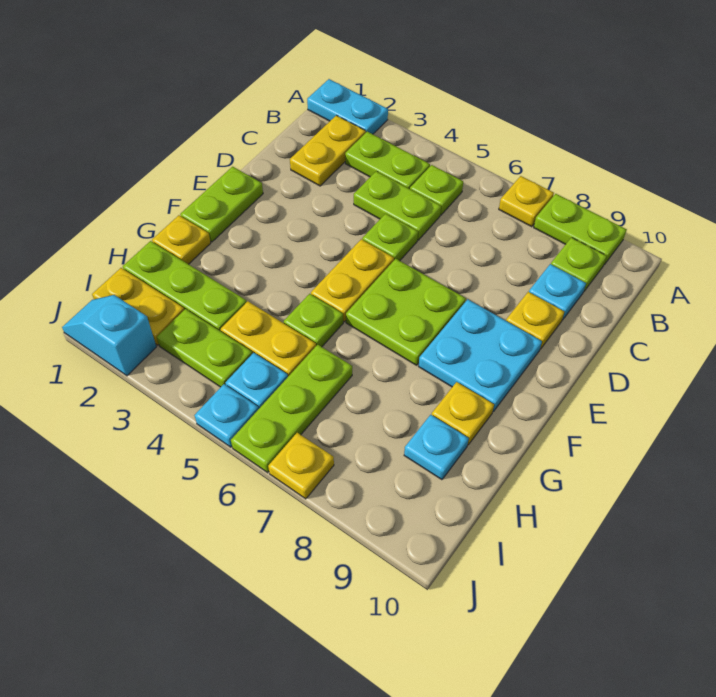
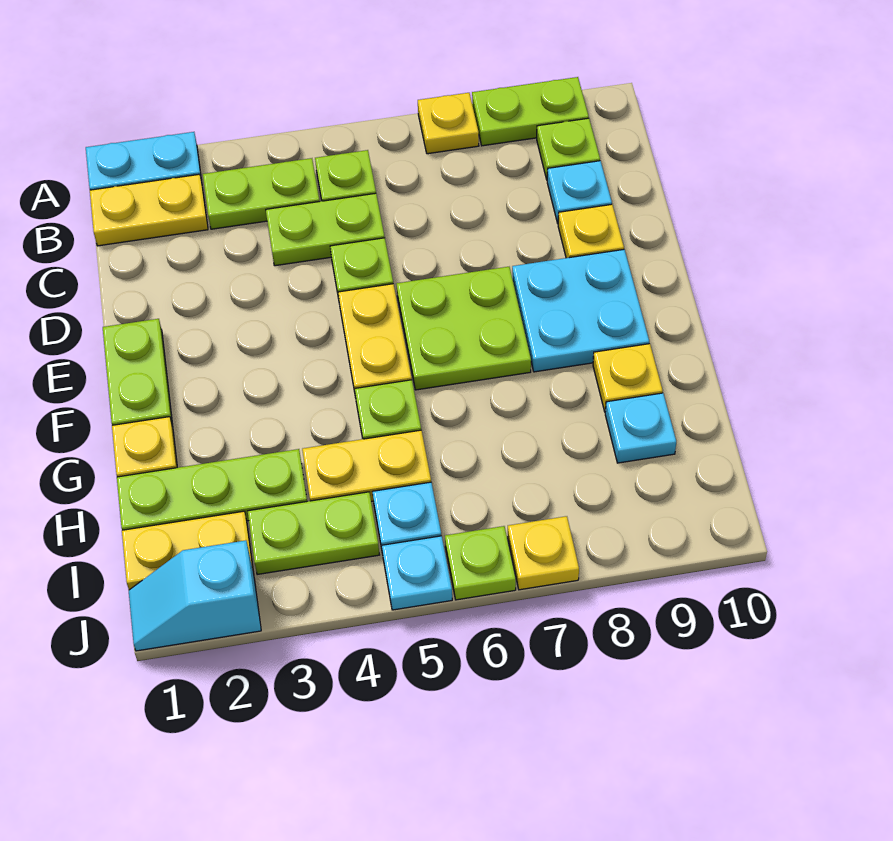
yellow plate B2:C2 level 1 -> yellow plate B1:B2 level 1
lime plate H6:J6 level 1 -> lime plate J6 level 1

